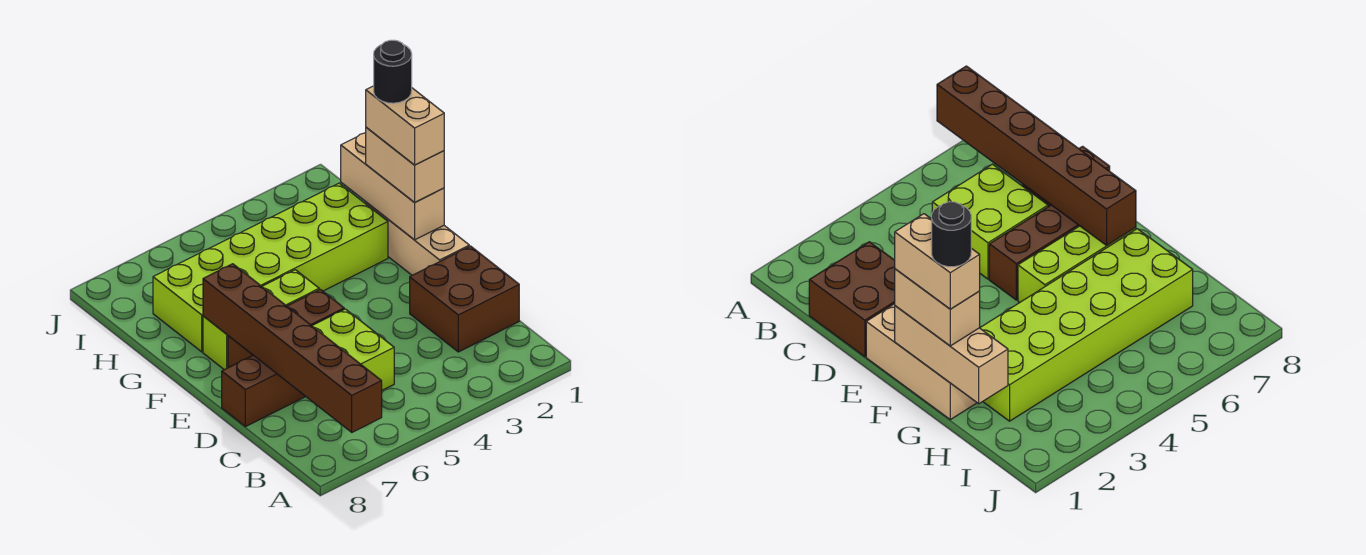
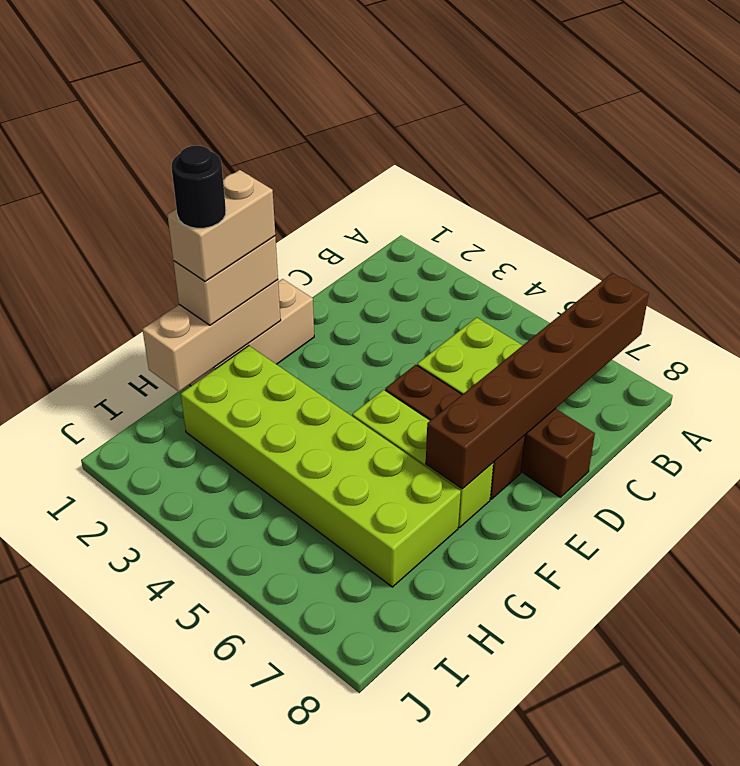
brown brick C1:D2 level 1 -> none

